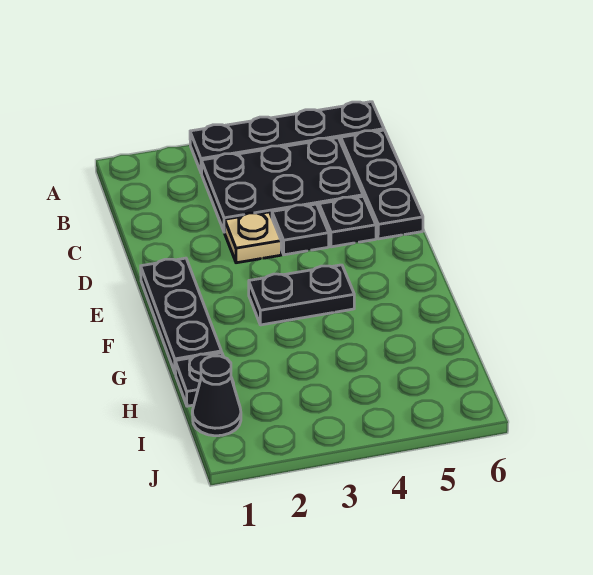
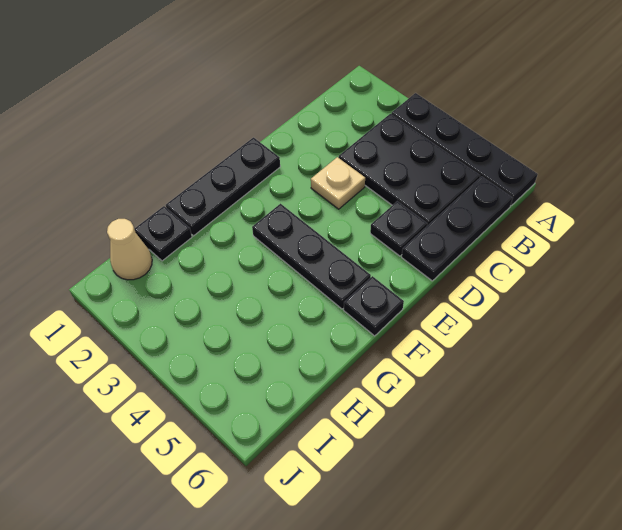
black plate D4 level 1 -> black plate F6 level 1
black plate F3:F4 level 1 -> black plate F3:F5 level 1
black cone I1 level 1 -> tan cone I1 level 1

